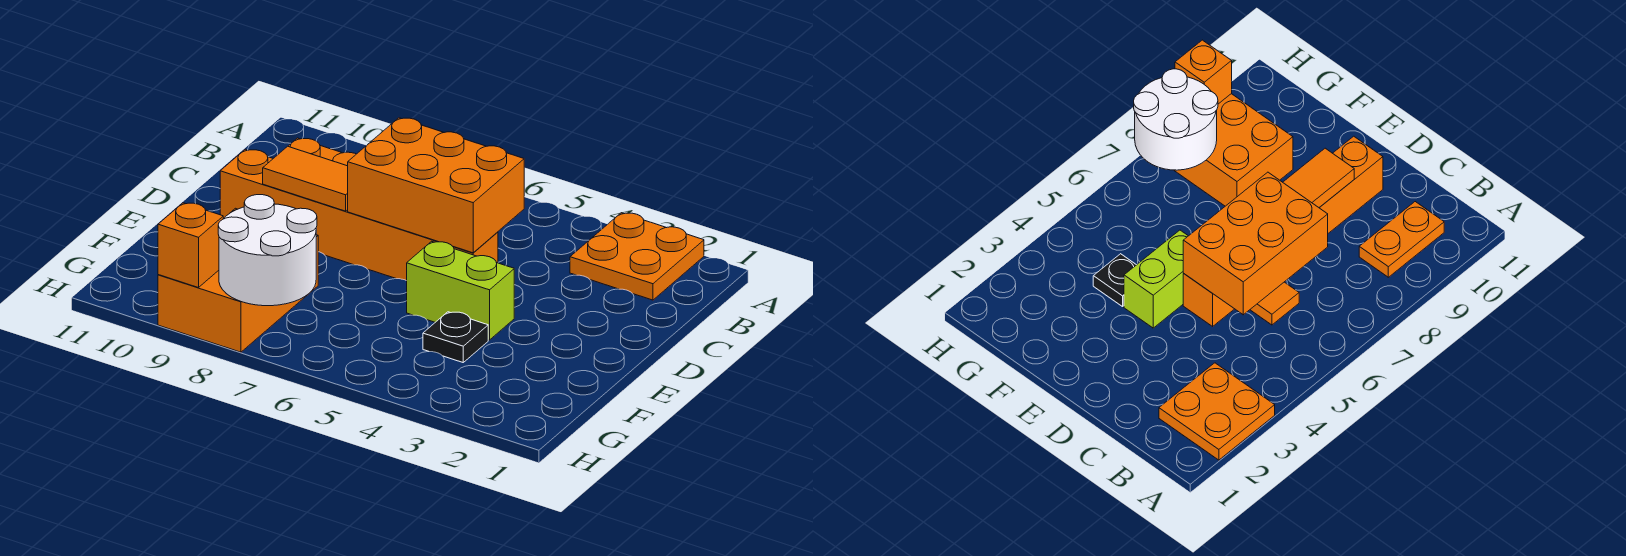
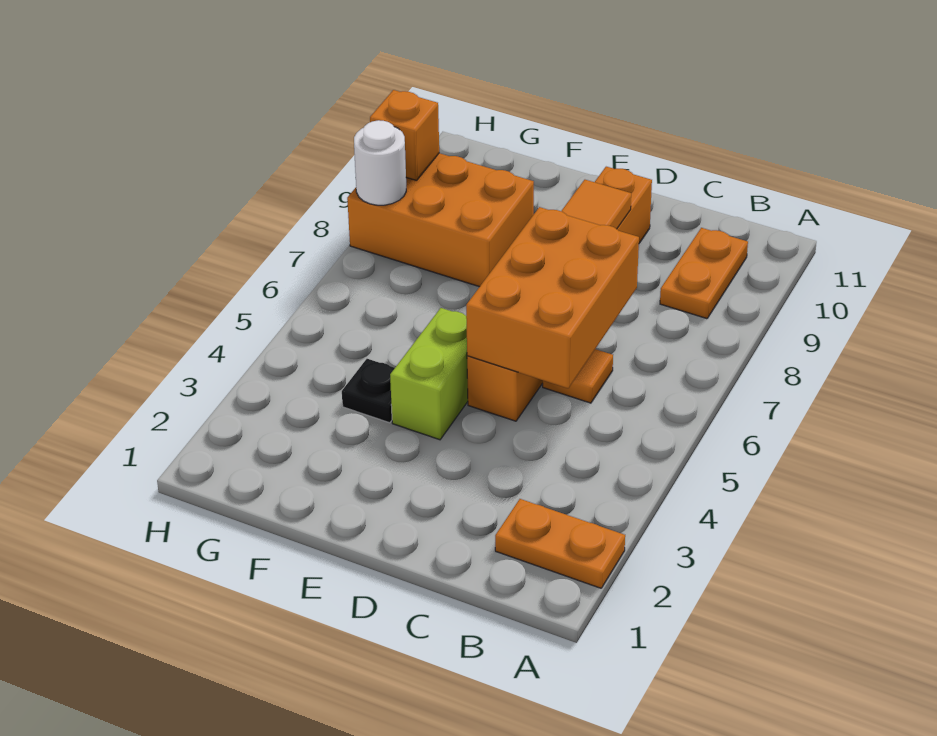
orange plate A2:B3 level 1 -> orange plate A2:B2 level 1
white round brick G7:H8 level 2 -> white round brick H8 level 2

